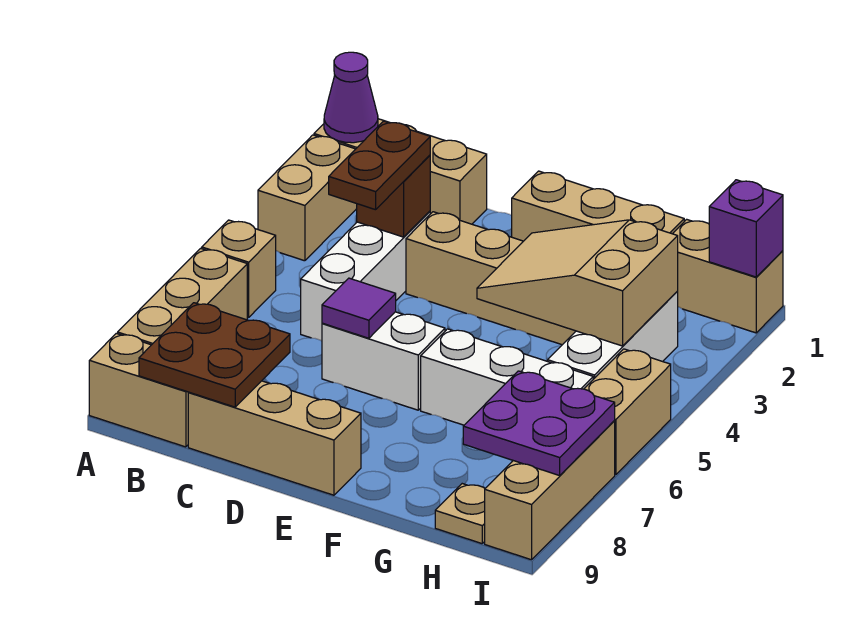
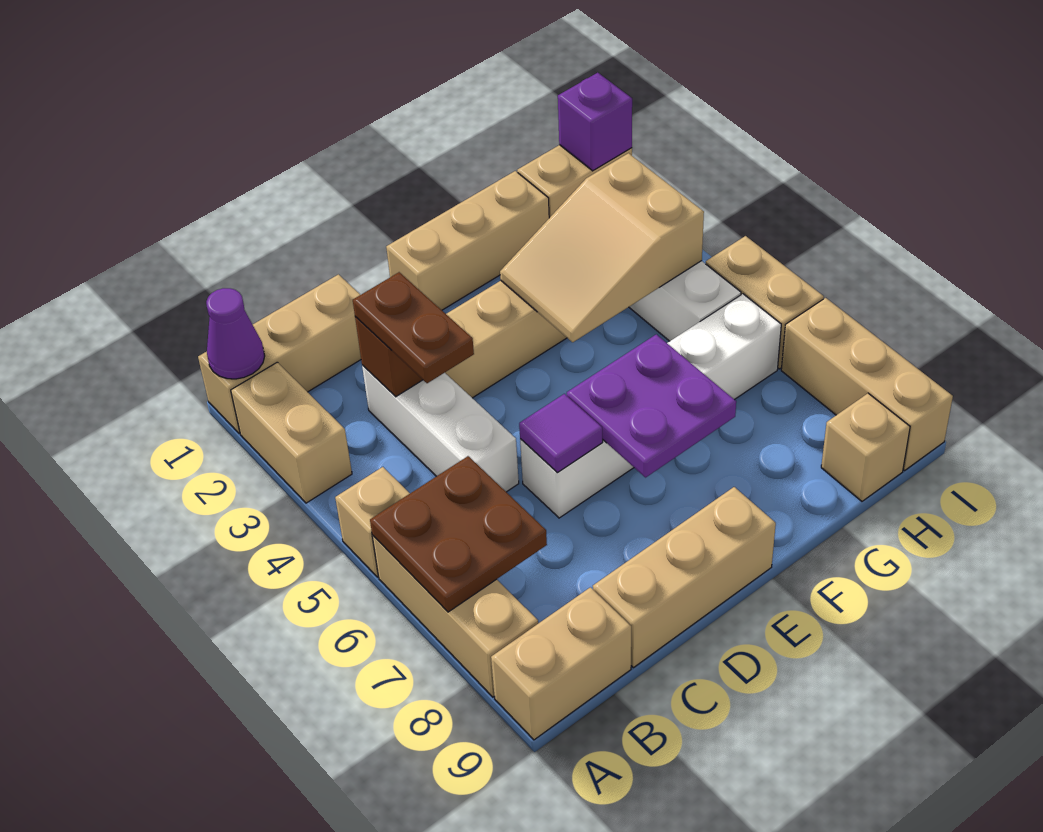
brown plate B8:C9 level 2 -> brown plate A6:B7 level 2
purple plate H7:I8 level 2 -> purple plate E6:F7 level 2
tan plate H9 level 1 -> tan brick H9 level 1

